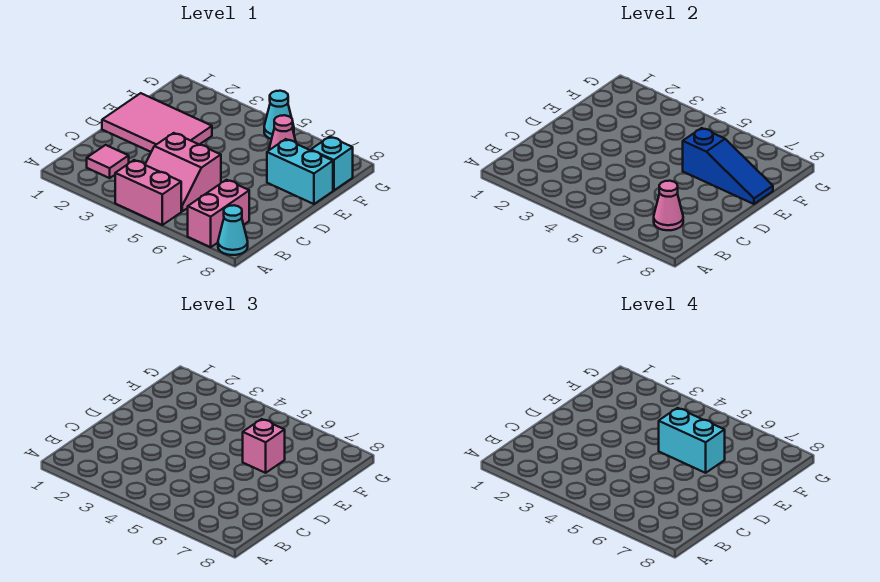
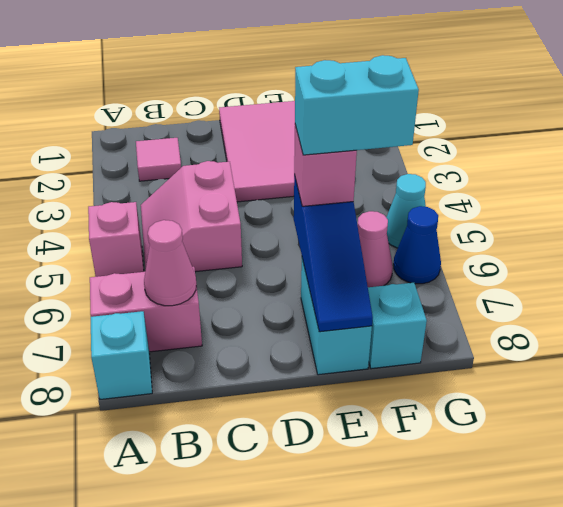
pink brick A4:A5 level 1 -> pink brick A5 level 1
cyan cone A8 level 1 -> cyan brick A8 level 1
cyan brick E5:E6 level 4 -> cyan brick E6:F6 level 4
none -> blue cone G6 level 1

